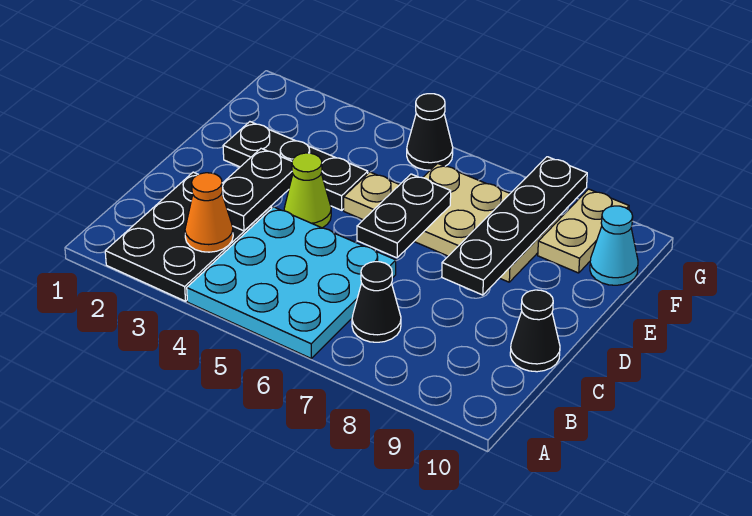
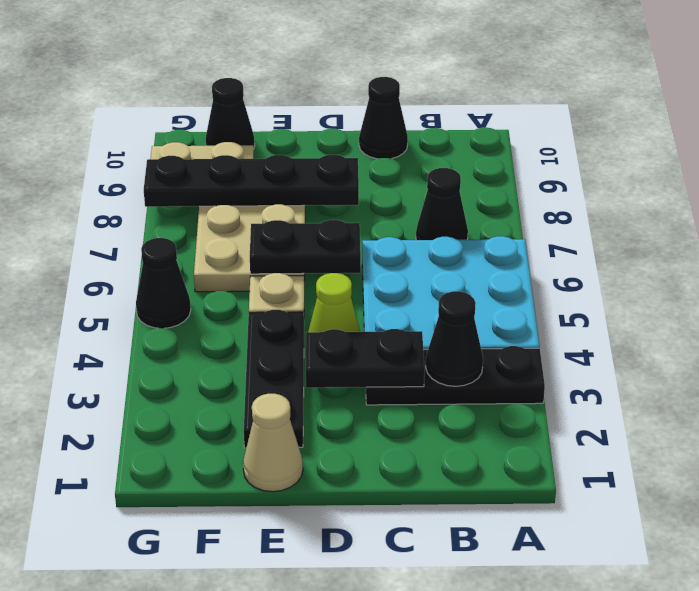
black plate A2:C3 level 1 -> black plate A3:C3 level 1
orange cone B3 level 2 -> black cone B3 level 2
none -> tan cone E1 level 1
cyan cone F10 level 1 -> black cone F10 level 1

